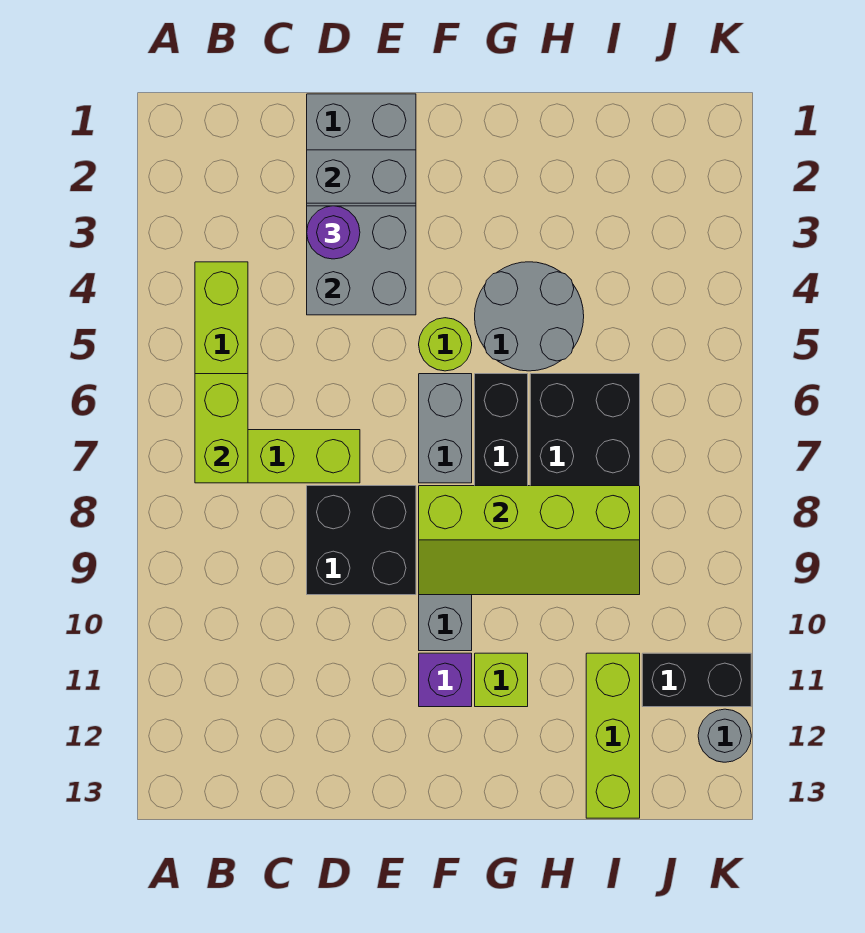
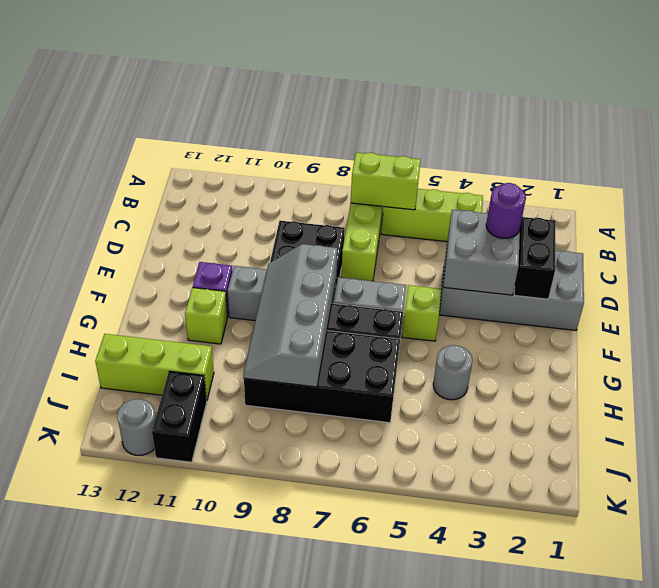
grey brick D2:E2 level 2 -> black brick D2:E2 level 2
lime round brick F5 level 1 -> lime brick F5 level 1
lime slope F8:I9 level 2 top 8 -> grey slope F8:I9 level 2 top 8
grey round brick G4:H5 level 1 -> grey round brick H4 level 1

